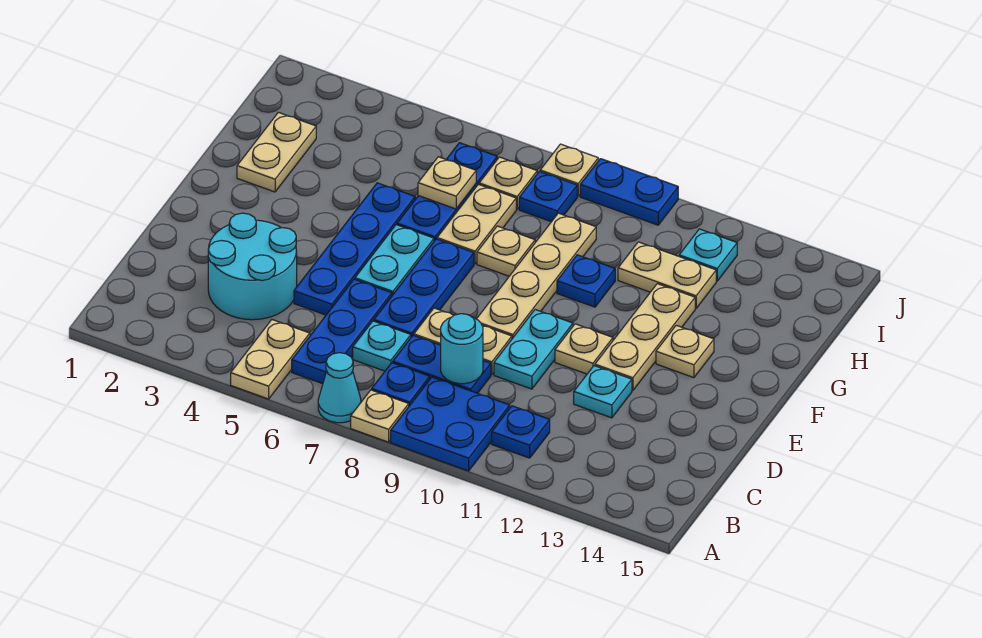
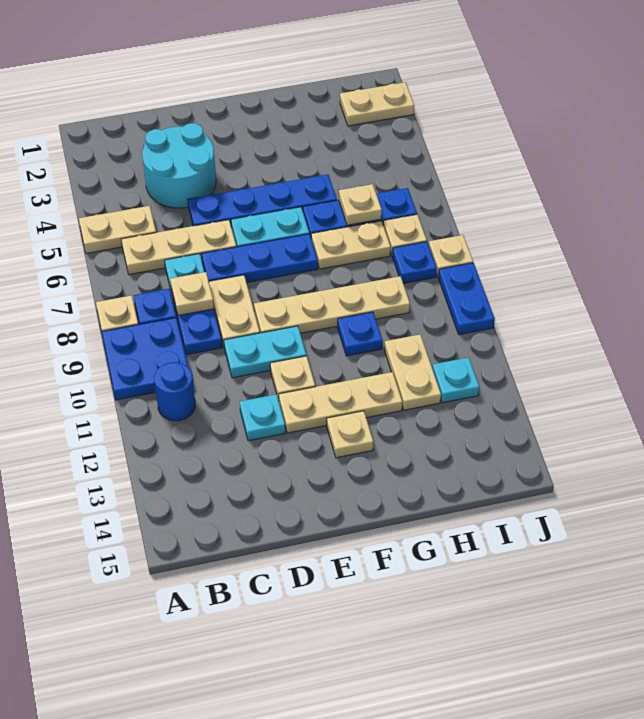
cyan cone A7 level 1 -> none
blue plate B6:D6 level 1 -> tan plate B6:D6 level 1
blue plate B11 level 1 -> blue round brick B11 level 1
cyan round brick C9 level 2 -> none
tan plate G2:H2 level 1 -> tan plate I2:J2 level 1
tan plate G8 level 1 -> tan plate C8 level 2

